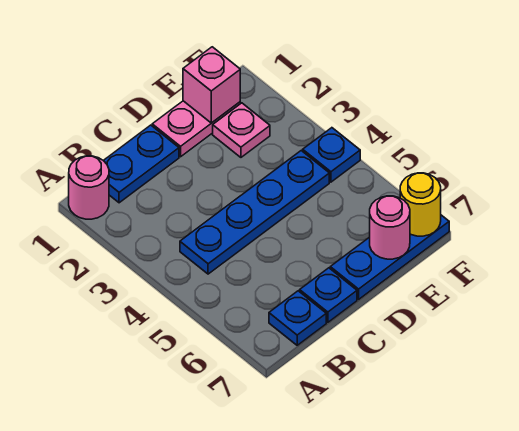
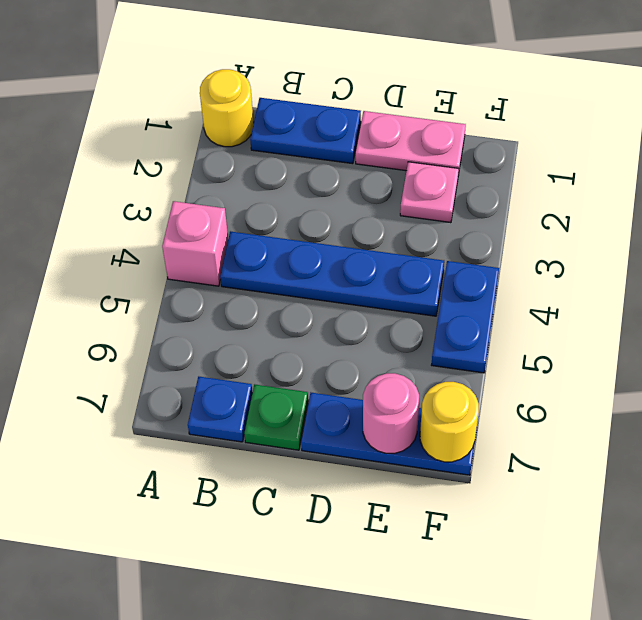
pink round brick A1 level 1 -> yellow round brick A1 level 1
blue plate C7 level 1 -> green plate C7 level 1
pink brick E1 level 2 -> pink brick A4 level 1
blue plate F4 level 1 -> blue plate F4:F5 level 1

